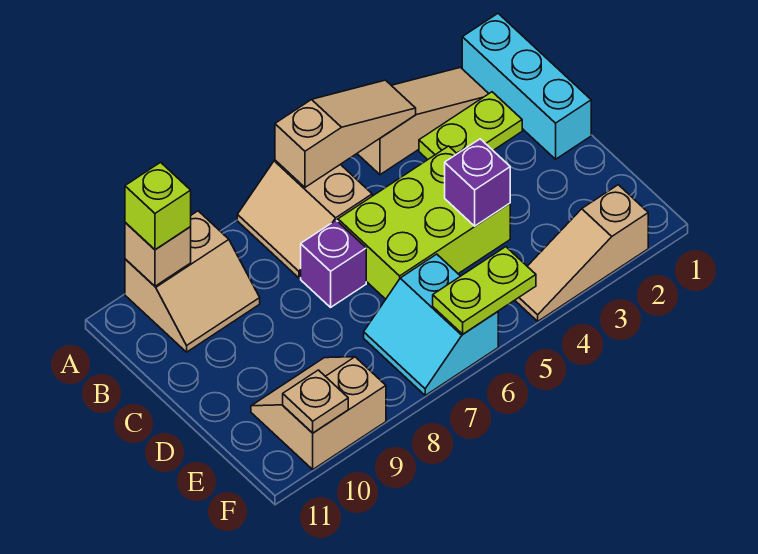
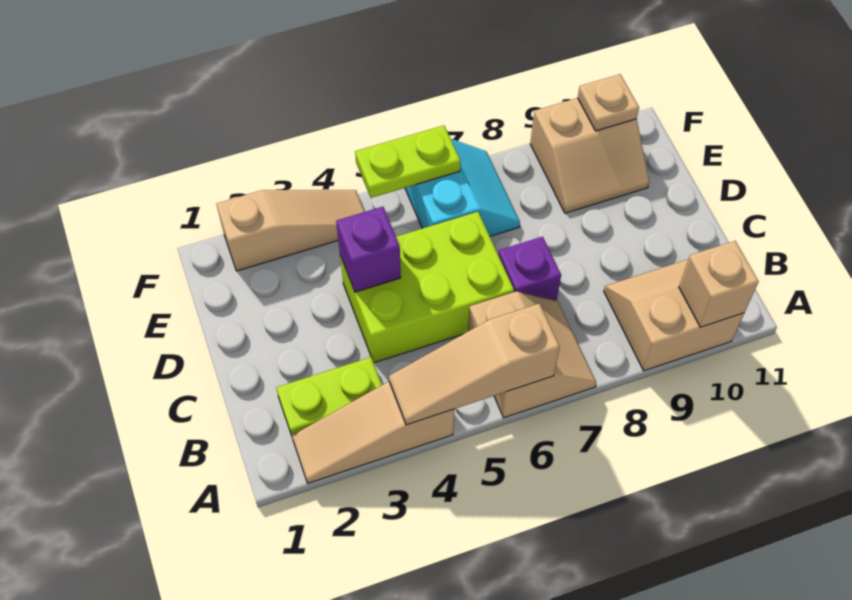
cyan brick A1:C1 level 1 -> none
lime brick A10 level 3 -> none

